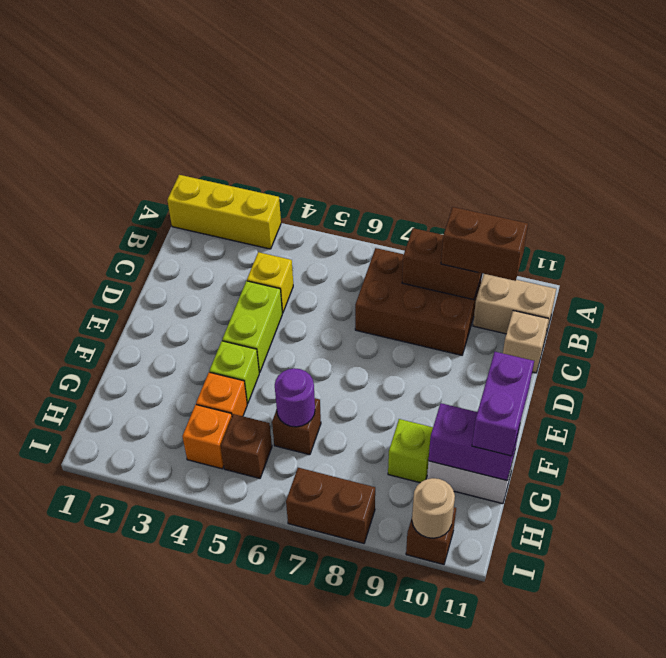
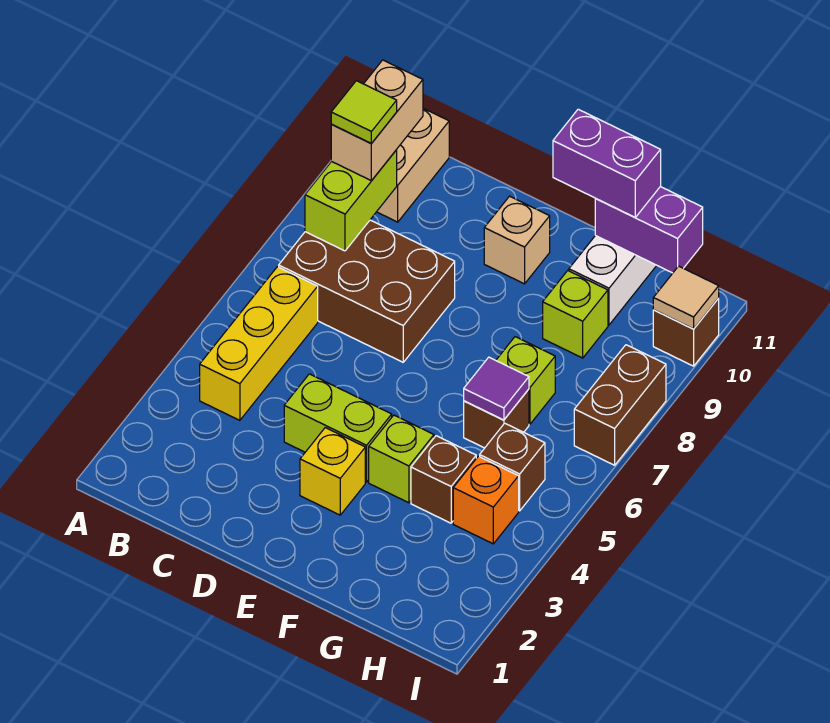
yellow brick A1:A3 level 1 -> yellow brick B4:B6 level 1
brown brick B7:C9 level 1 -> brown brick B7:D8 level 1
brown brick B8:B9 level 2 -> lime brick B8:B9 level 2
brown brick B9:B10 level 3 -> tan brick B9:B10 level 3
none -> lime tile B9 level 4
yellow brick C4 level 1 -> yellow brick E3 level 1
tan brick C11 level 1 -> tan brick E10 level 1
orange brick G4 level 1 -> brown brick G4 level 1
purple round brick G6 level 2 -> purple tile G6 level 2
none -> lime brick G7 level 1
purple brick G10:G11 level 2 -> purple brick G11:H11 level 2
tan round brick I10 level 2 -> tan tile I10 level 2

